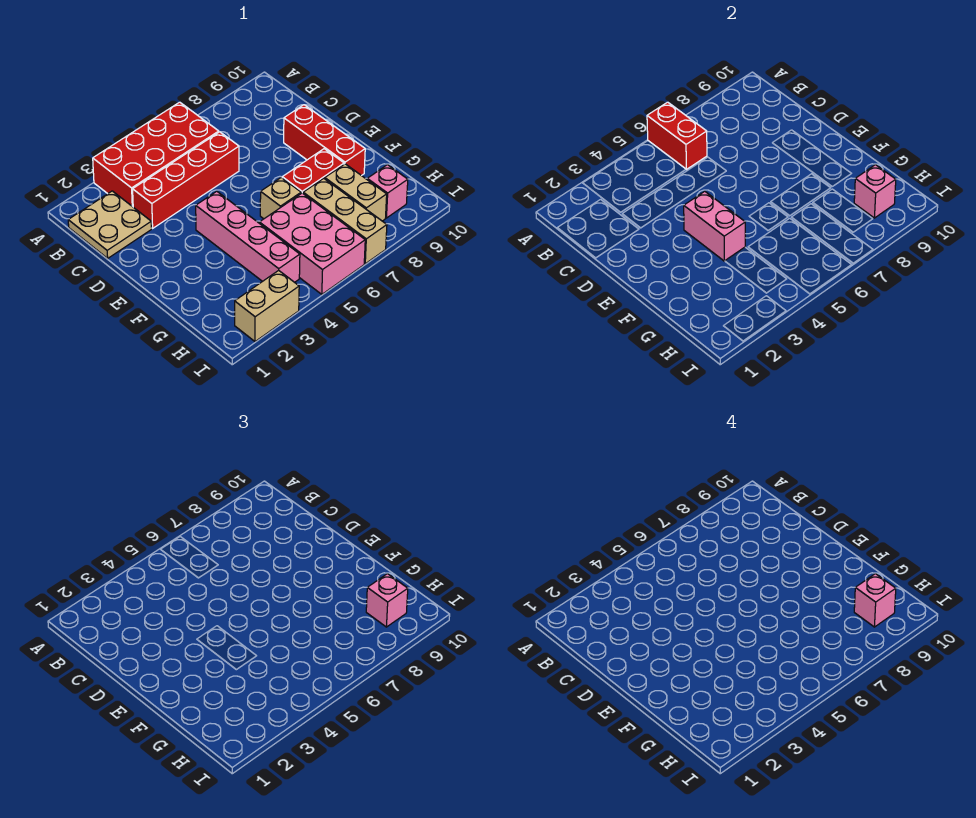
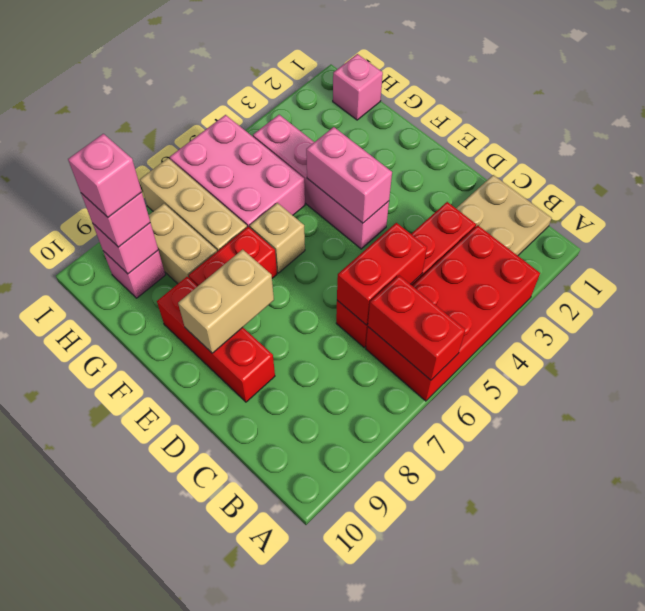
none -> red brick C5:C6 level 2
none -> pink brick H1 level 1
tan brick I2:I3 level 1 -> tan brick E8:E9 level 2

